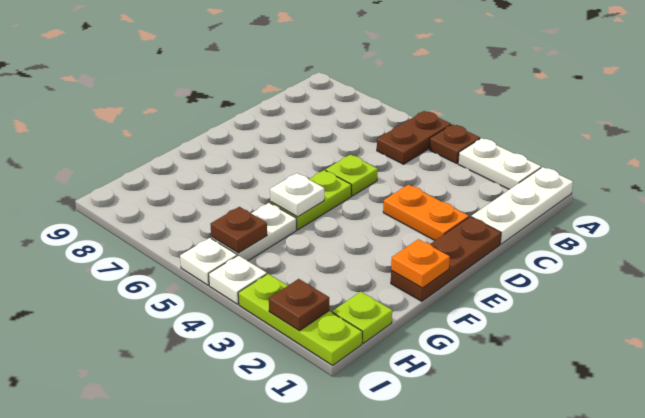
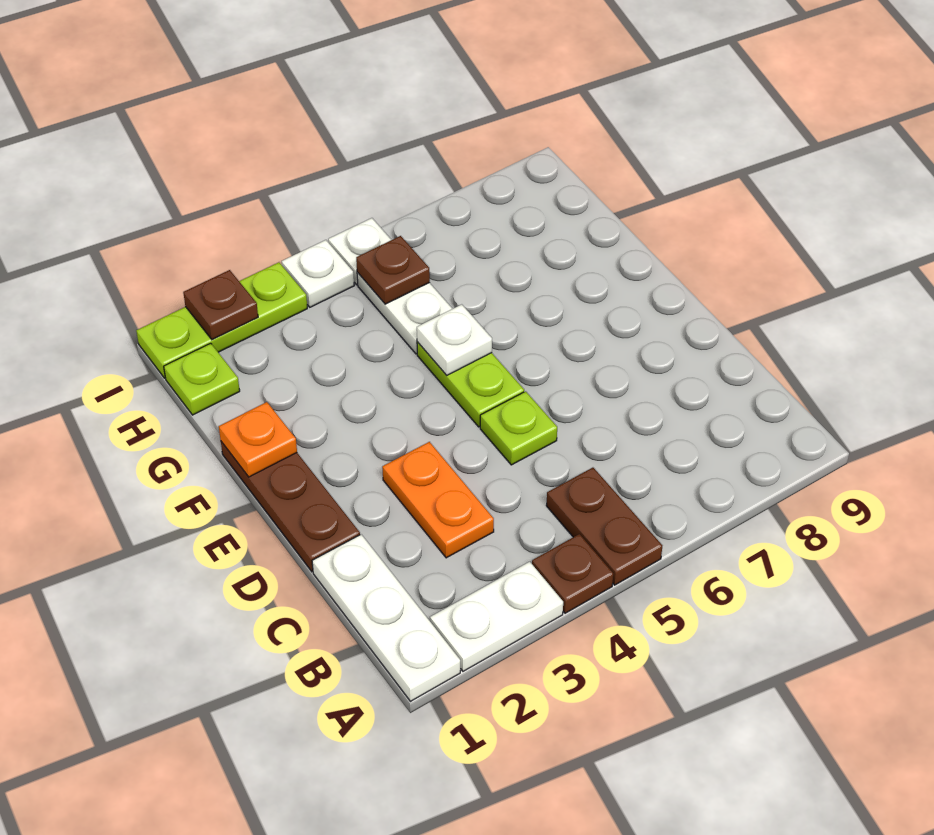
orange plate D2:D3 level 1 -> orange plate C3:D3 level 1

